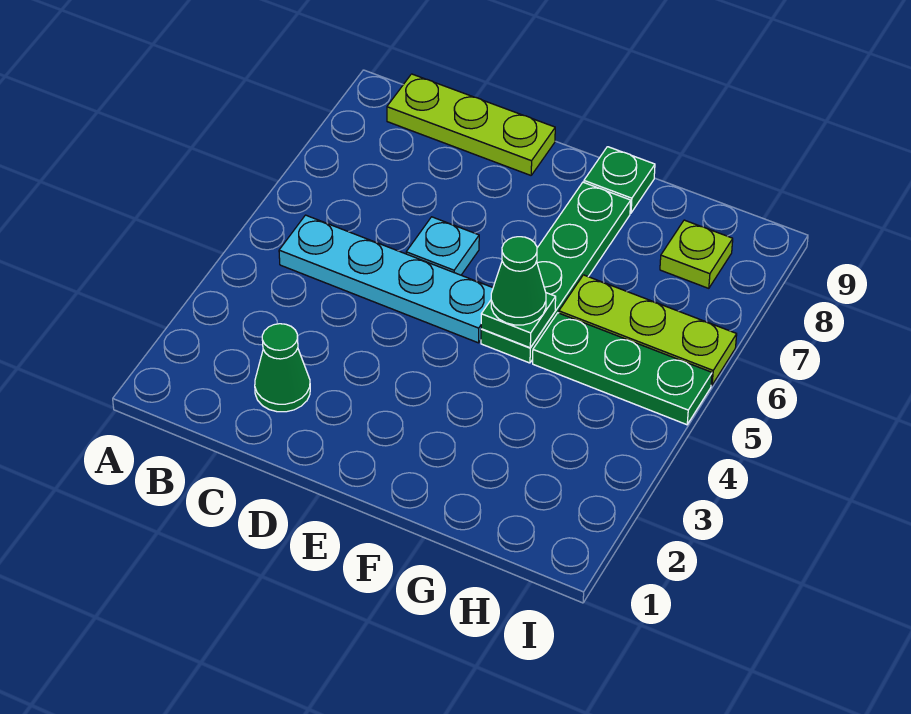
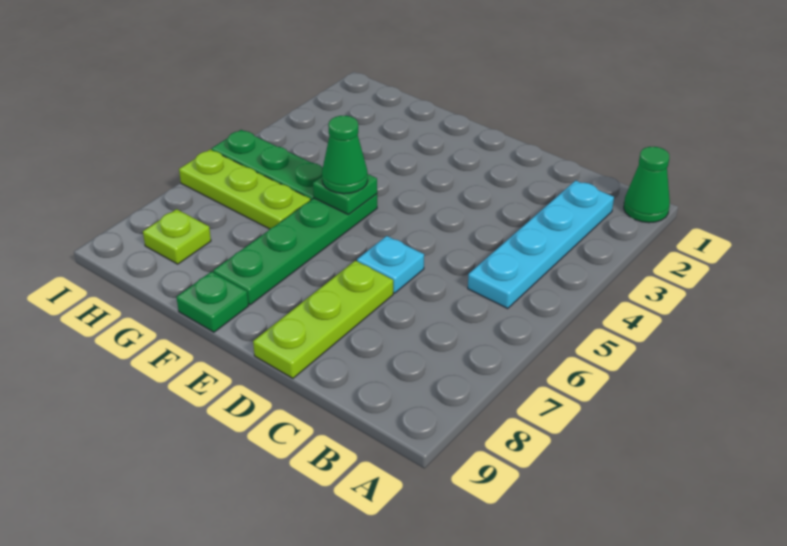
cyan plate B5:E5 level 1 -> cyan plate B2:B5 level 1
lime plate B9:D9 level 1 -> lime plate D7:D9 level 1
green cone C2 level 1 -> green cone A1 level 1

